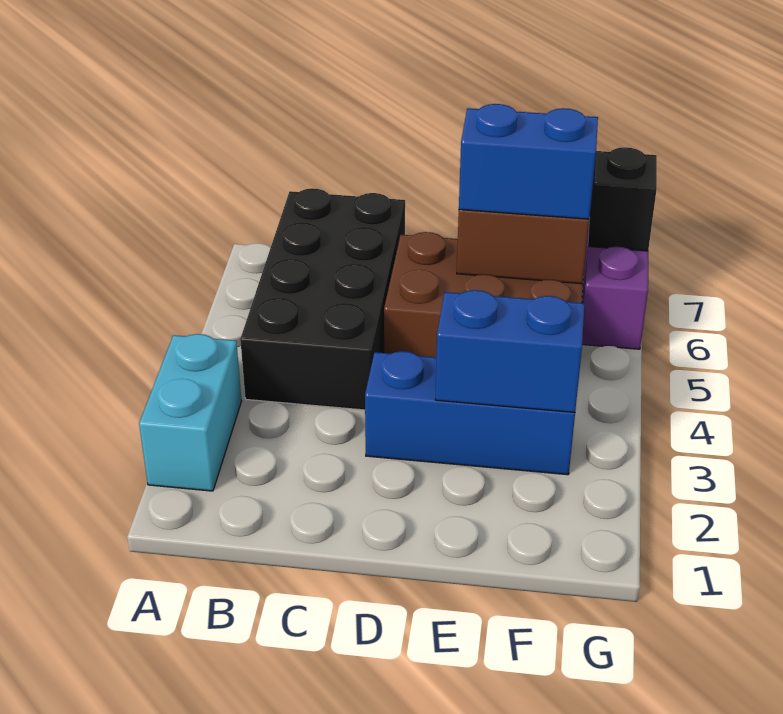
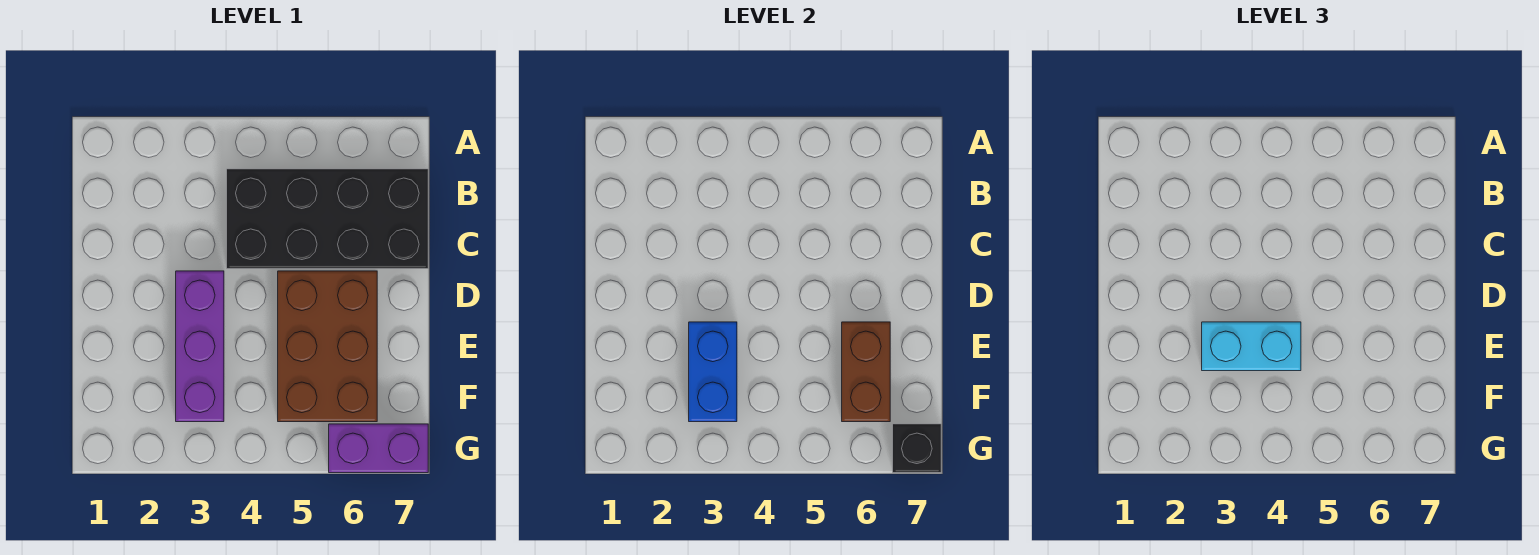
cyan brick A2:A3 level 1 -> cyan brick E3:E4 level 3
blue brick D3:F3 level 1 -> purple brick D3:F3 level 1
blue brick E6:F6 level 3 -> none

